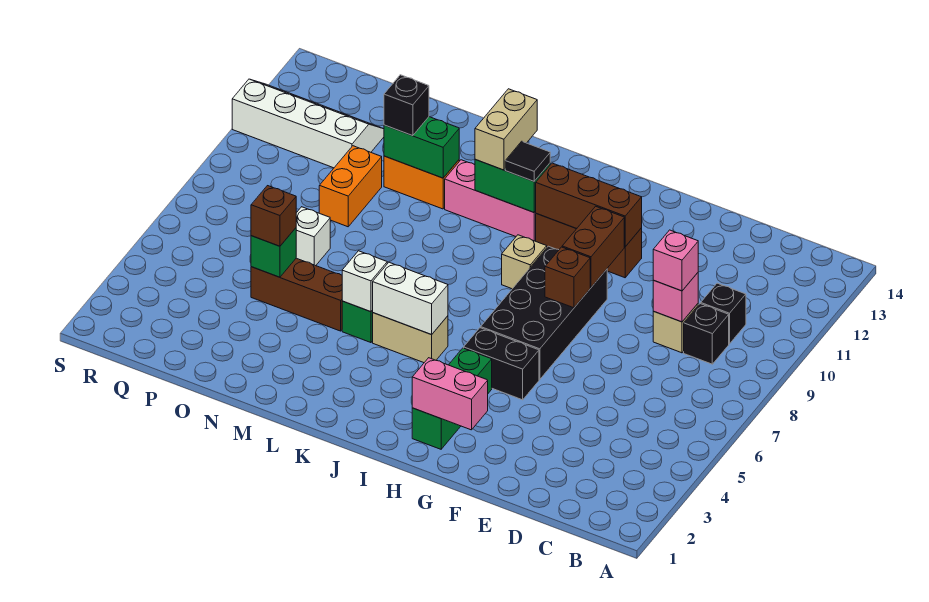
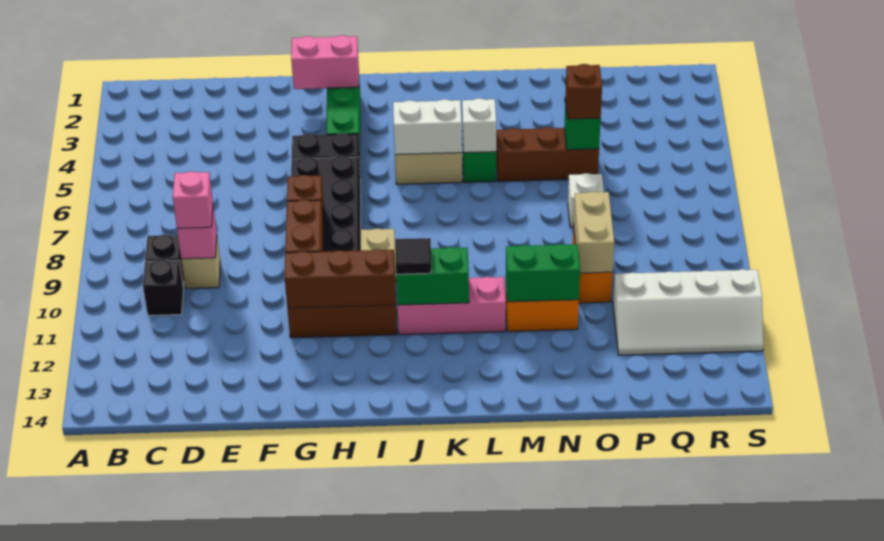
tan brick K11:K12 level 3 -> tan brick O9:O10 level 2
black brick N11 level 3 -> none

